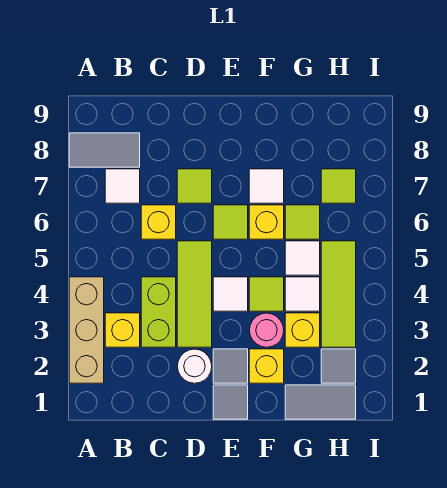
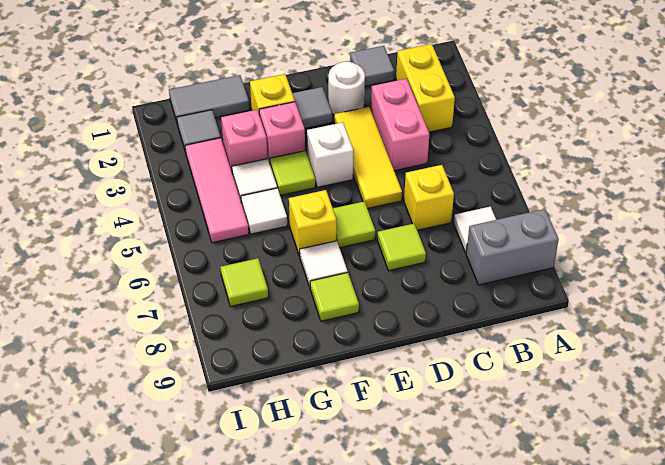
tan brick A2:A4 level 1 -> none
grey tile A8:B8 level 1 -> grey brick A8:B8 level 1
yellow brick B3 level 1 -> yellow brick B2:B3 level 1
lime brick C3:C4 level 1 -> pink brick C3:C4 level 1
lime tile D3:D5 level 1 -> yellow tile D3:D5 level 1
grey tile E1 level 1 -> grey tile C1 level 1
white tile E4 level 1 -> white brick E4 level 1
pink round brick F3 level 1 -> pink brick F3 level 1
yellow brick G3 level 1 -> pink brick G3 level 1
lime tile G6 level 1 -> lime tile F8 level 1
lime tile H3:H5 level 1 -> pink tile H3:H5 level 1

